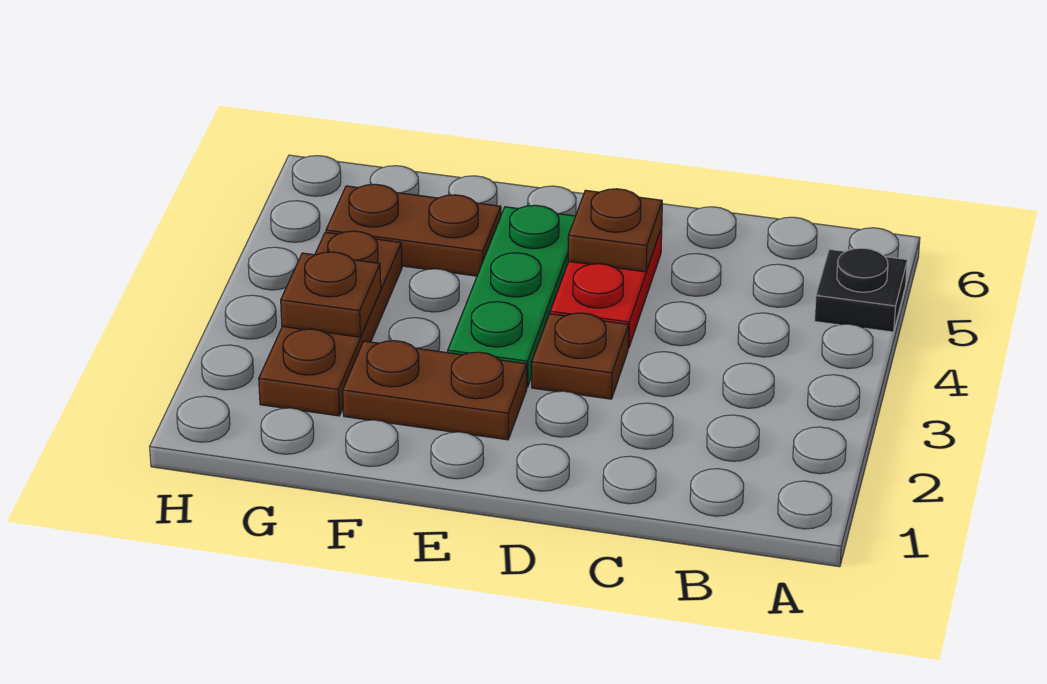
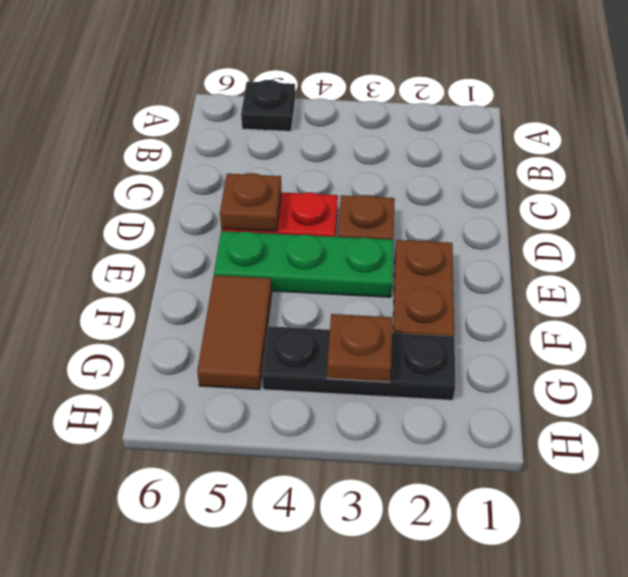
brown plate F5:G5 level 1 -> brown tile F5:G5 level 1
brown plate G2:G4 level 1 -> black plate G2:G4 level 1

